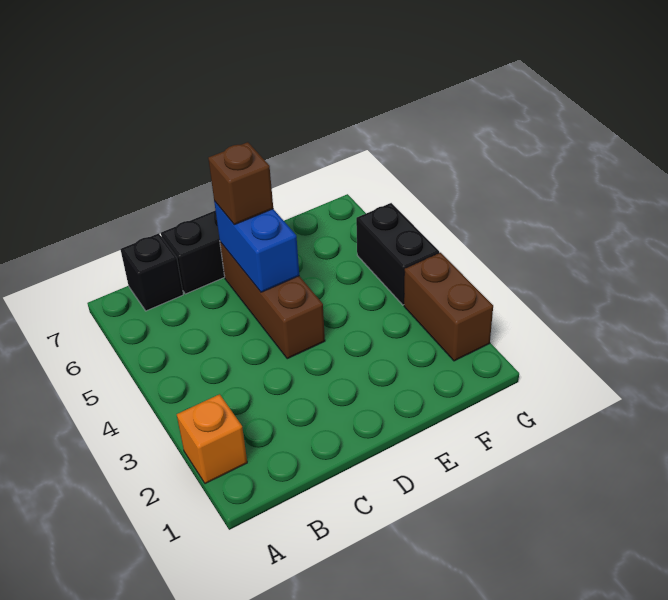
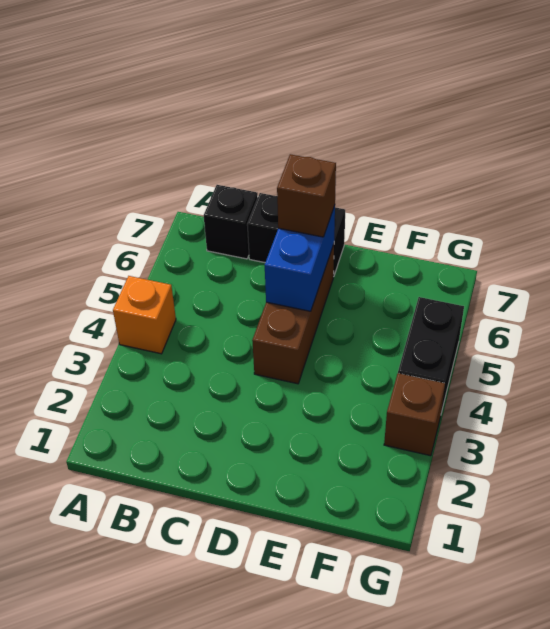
orange brick A2 level 1 -> orange brick A4 level 1
brown brick G2:G3 level 1 -> brown brick G3 level 1

